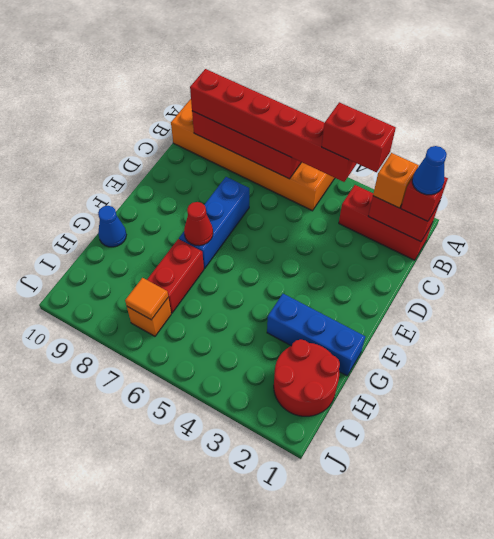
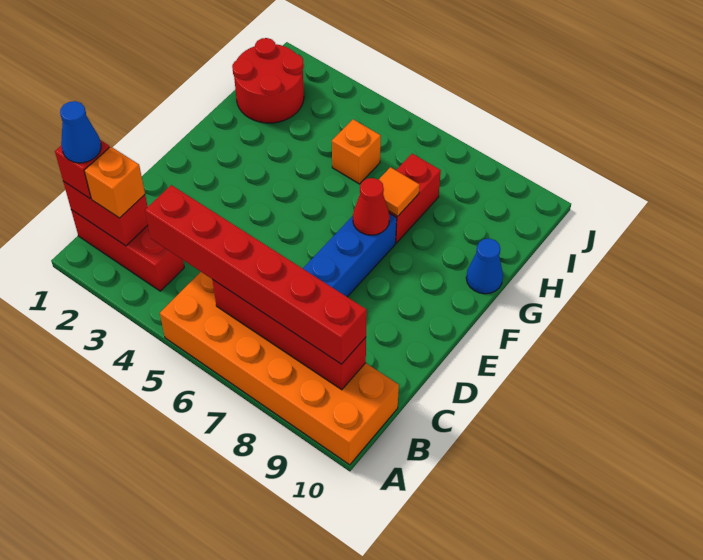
red brick B3:B4 level 4 -> none
blue brick G1:G3 level 1 -> none
orange brick I7 level 1 -> orange brick H5 level 1
orange tile I7 level 2 -> orange tile G7 level 2

